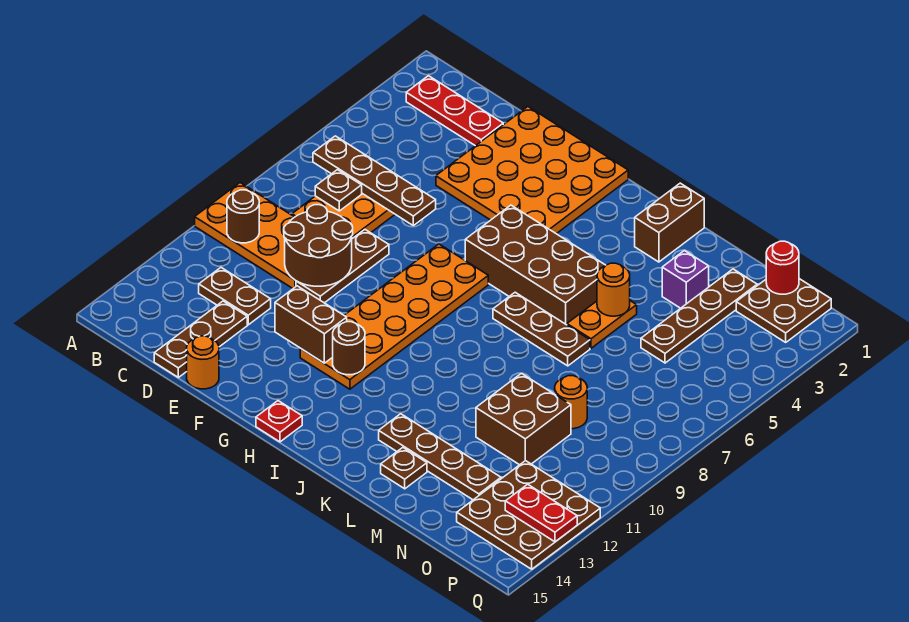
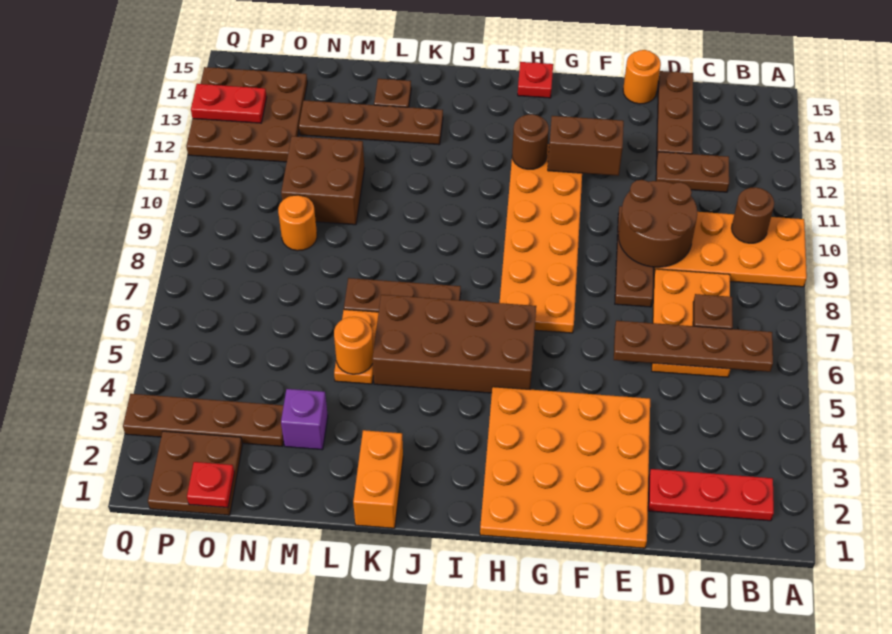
brown brick K1:K2 level 1 -> orange brick K1:K2 level 1
brown plate N2:N5 level 1 -> brown plate N3:Q3 level 1
red round brick O1 level 2 -> red plate O1 level 2

